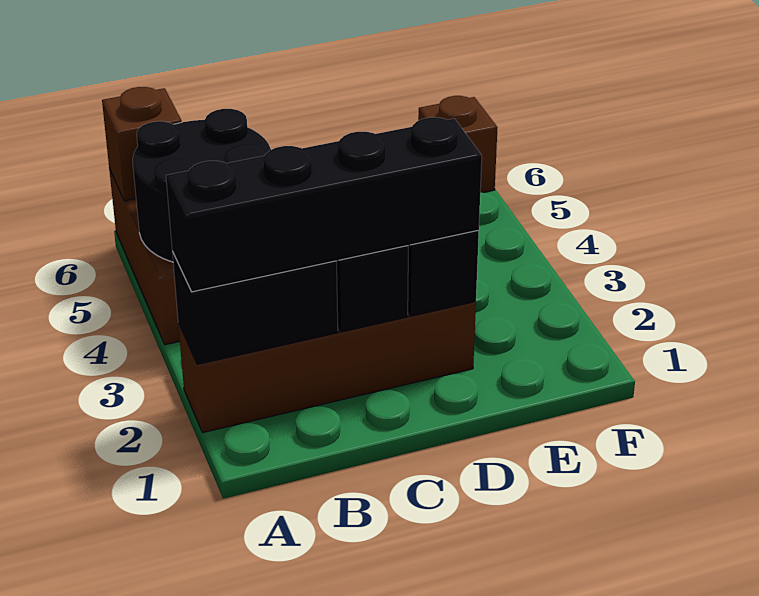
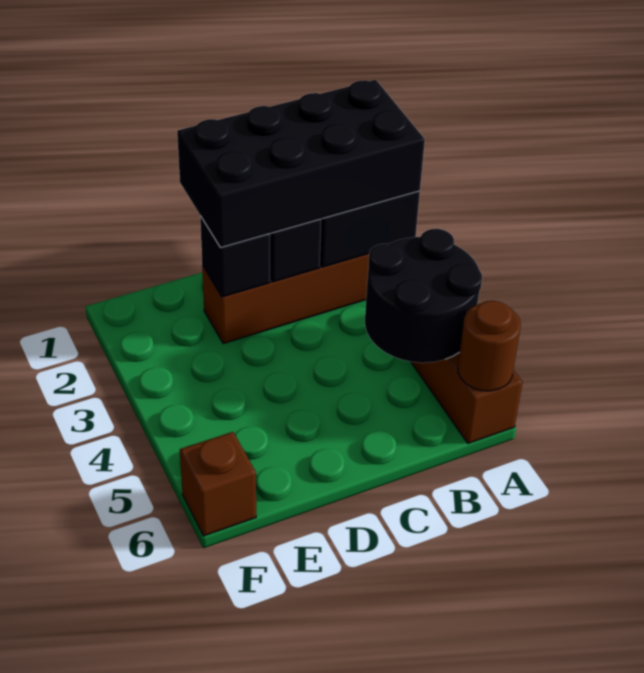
black brick A2:D2 level 3 -> black brick A1:D2 level 3
brown brick A6 level 2 -> brown round brick A6 level 2

